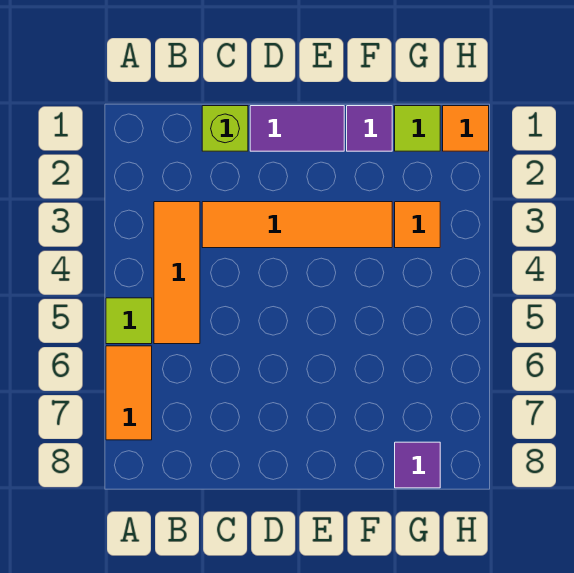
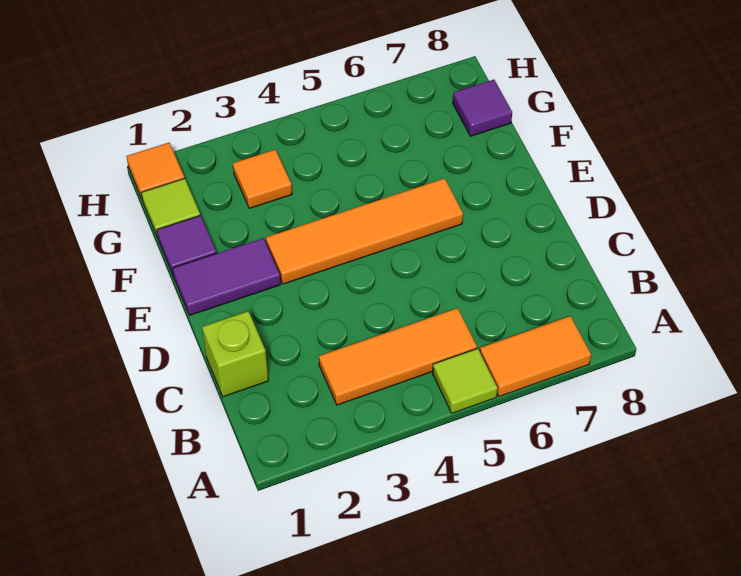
orange tile C3:F3 level 1 -> orange tile E3:E6 level 1
purple tile D1:E1 level 1 -> purple tile E1:E2 level 1

